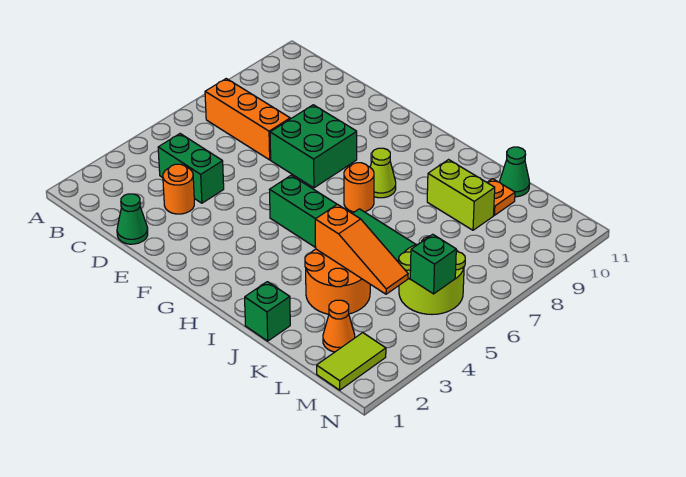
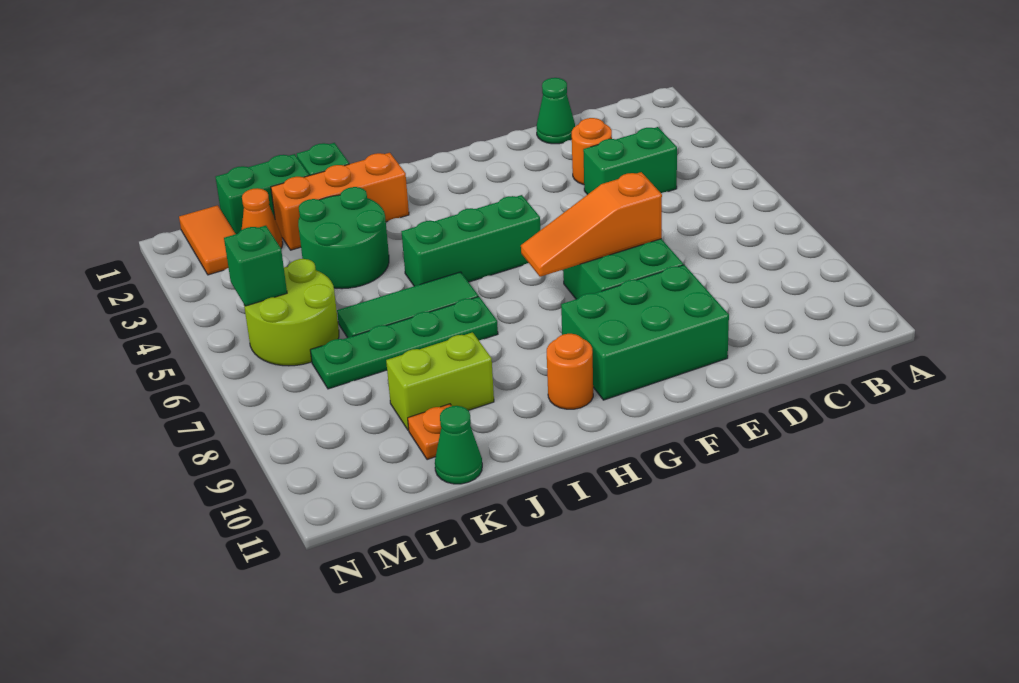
orange brick B7:D7 level 1 -> orange brick I2:K2 level 1
none -> green brick E9:G10 level 1
orange round brick H7 level 1 -> orange round brick H10 level 1
lime cone H8 level 1 -> none
none -> green plate I7:L7 level 1
orange round brick J3:K4 level 1 -> green round brick J3:K4 level 1
orange slope J4:L4 level 2 top J -> orange slope E7:G7 level 2 top E
none -> green brick K1:L1 level 1
lime tile M1:M2 level 1 -> orange tile M1:M2 level 1

